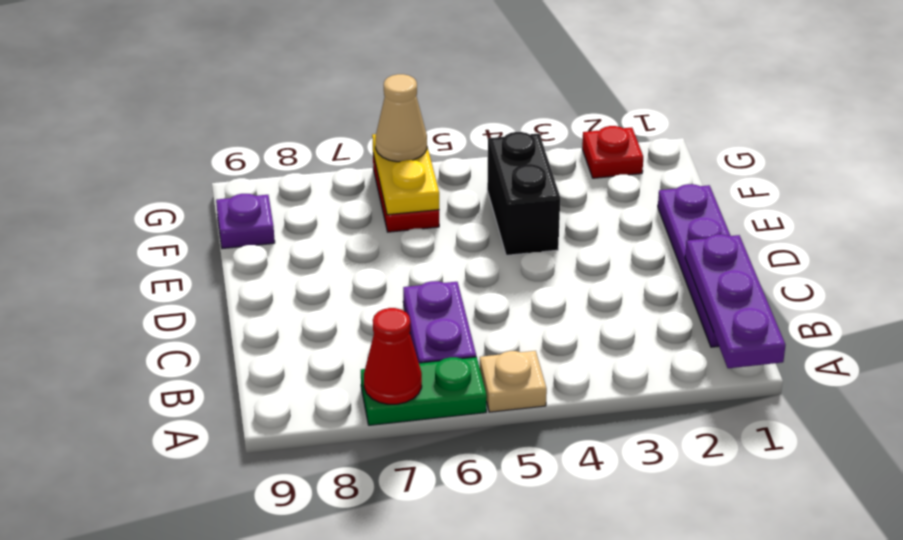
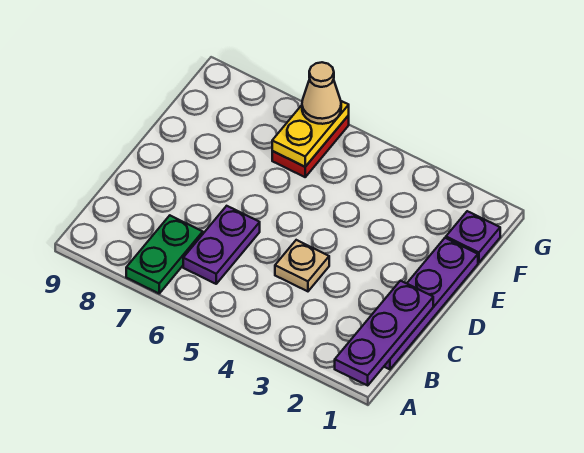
tan plate A5 level 1 -> tan plate C4 level 1
green plate A6:A7 level 1 -> green plate A7:B7 level 1
red cone A7 level 2 -> none
black brick E4:F4 level 1 -> none
purple plate F9 level 1 -> purple plate F1 level 1
red plate G2 level 1 -> none

